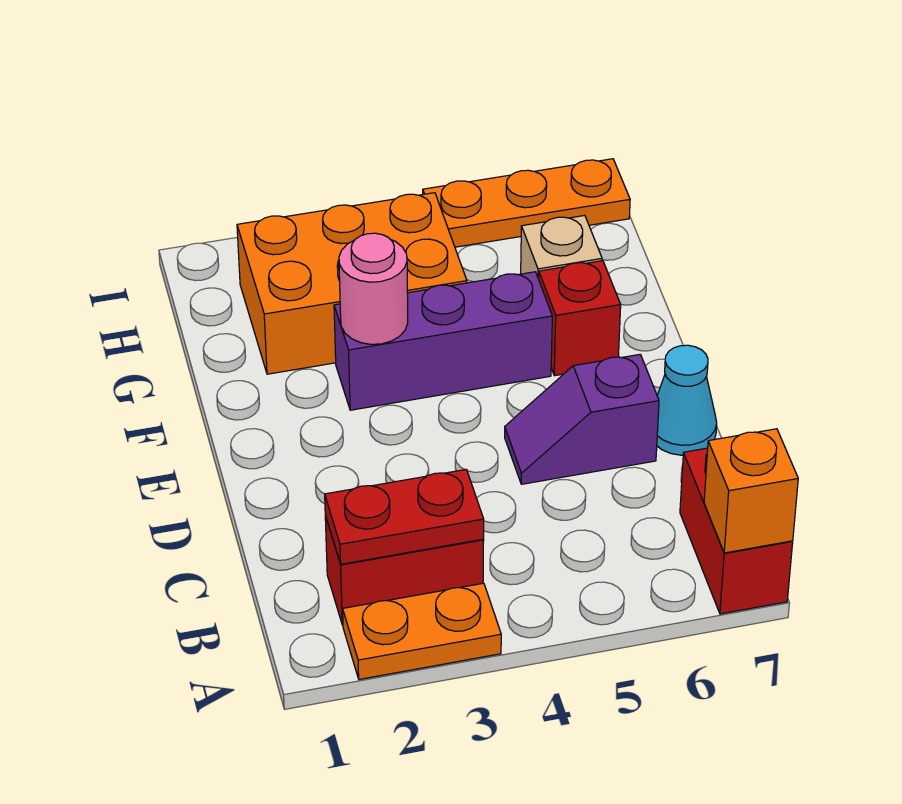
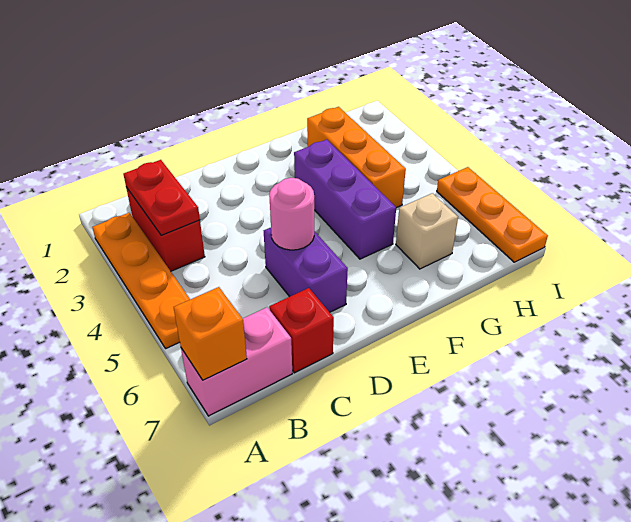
orange plate A2:A3 level 1 -> orange plate A2:A5 level 1
red brick A7:B7 level 1 -> pink brick A7:B7 level 1
purple slope D5:D6 level 1 top 6 -> purple brick D5:D6 level 1
cyan cone D7 level 1 -> none
pink round brick F3 level 2 -> pink round brick D5 level 2
red brick F6 level 1 -> red brick C7 level 1
orange brick G2:H4 level 1 -> orange brick G2:G4 level 1

